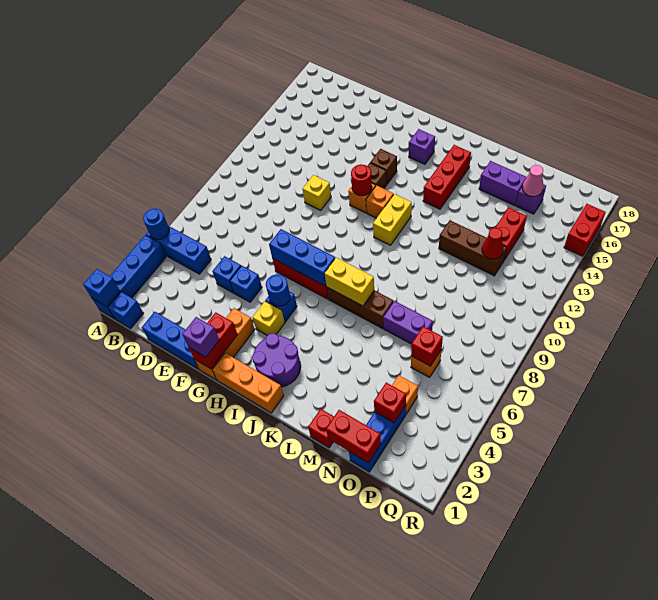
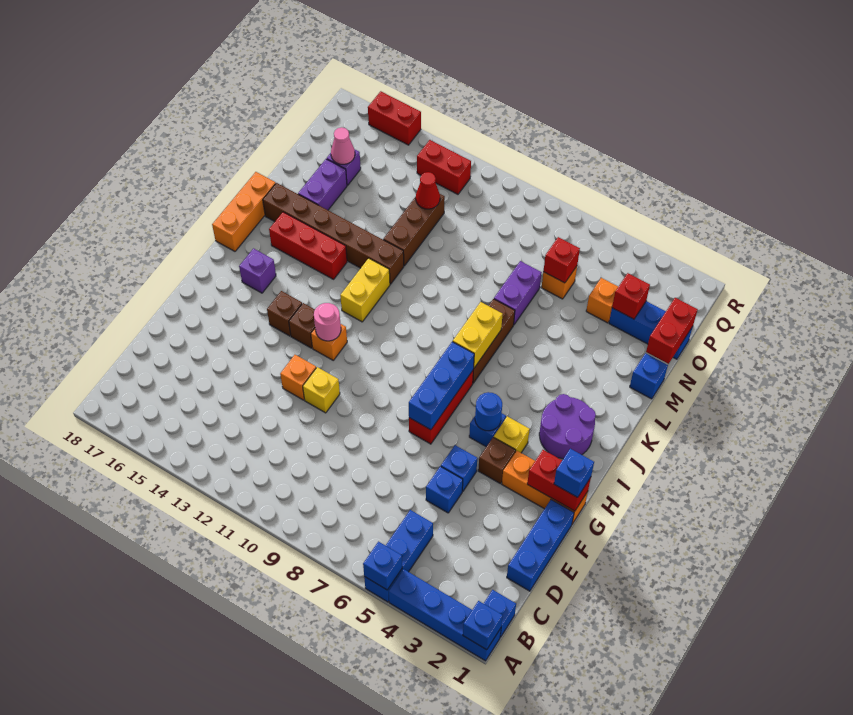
blue round brick A5 level 2 -> blue brick A5 level 2
purple brick G1 level 3 -> blue brick G1 level 3
none -> brown brick G4 level 1
orange brick H1:J1 level 1 -> orange brick J18:L18 level 1
red round brick H12 level 2 -> pink round brick H12 level 2
orange brick I12 level 1 -> orange brick F12 level 1
yellow brick J11:J12 level 1 -> yellow brick J12:K12 level 1
none -> brown brick L12:L17 level 1
red brick M1 level 1 -> blue brick M1 level 1
red brick O13:O14 level 1 -> red brick Q12:Q13 level 1

